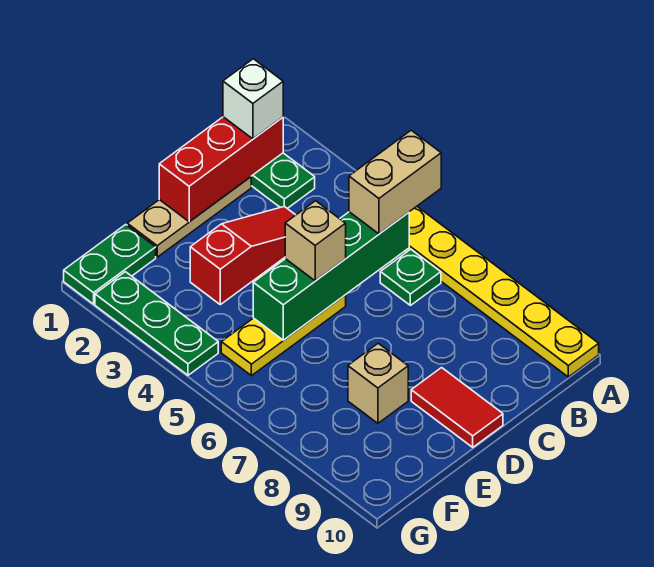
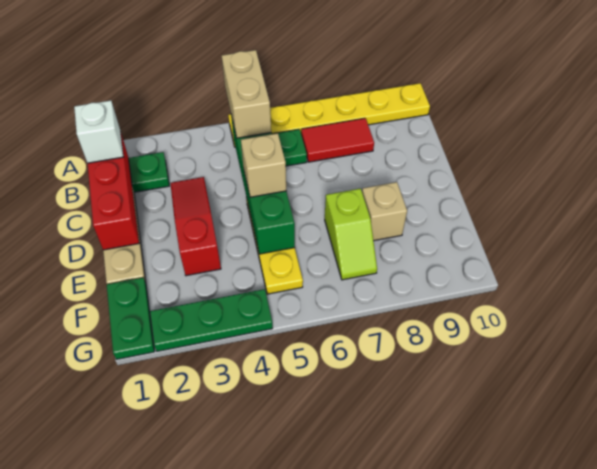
red tile D9:D10 level 1 -> red tile B7:B8 level 1
none -> lime slope E7:F7 level 1 top E

